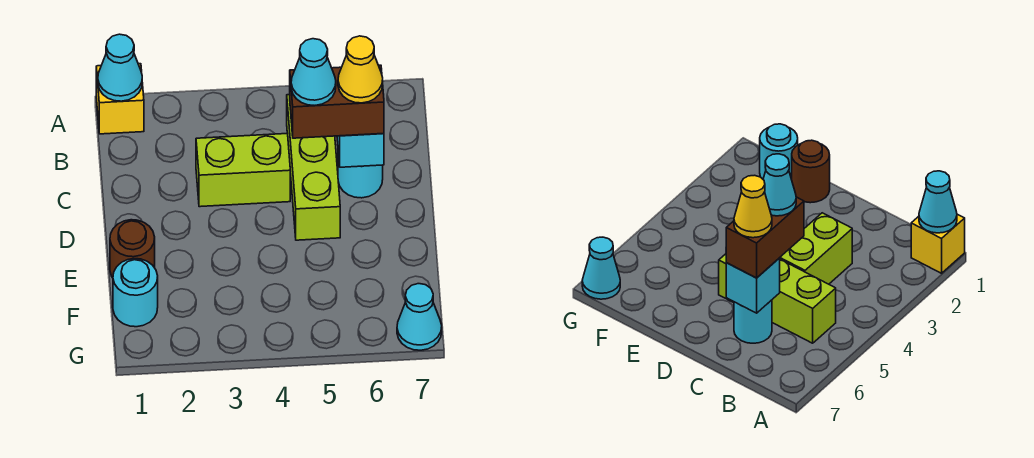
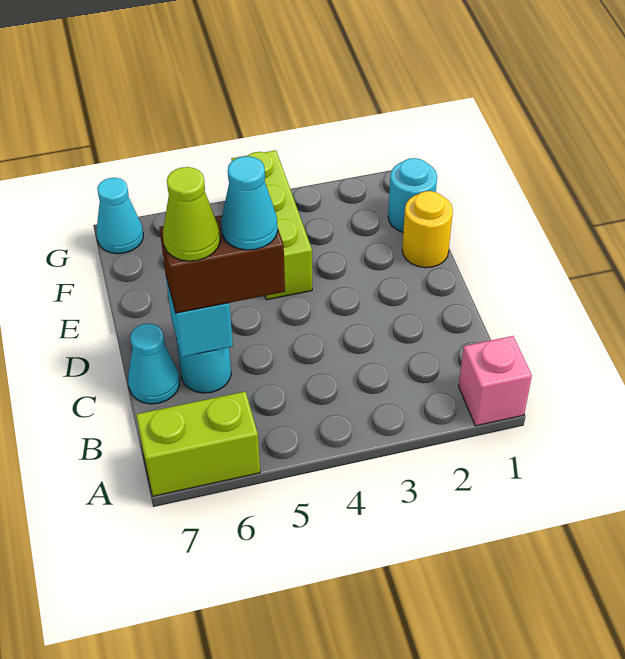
yellow brick A1 level 1 -> pink brick A1 level 1
cyan cone A1 level 2 -> cyan cone C7 level 1
lime brick B5:D5 level 1 -> lime brick E4:G4 level 1
lime brick C3:C4 level 1 -> lime brick A6:A7 level 1
yellow cone C6 level 4 -> lime cone C6 level 4
brown round brick E1 level 1 -> yellow round brick E1 level 1

